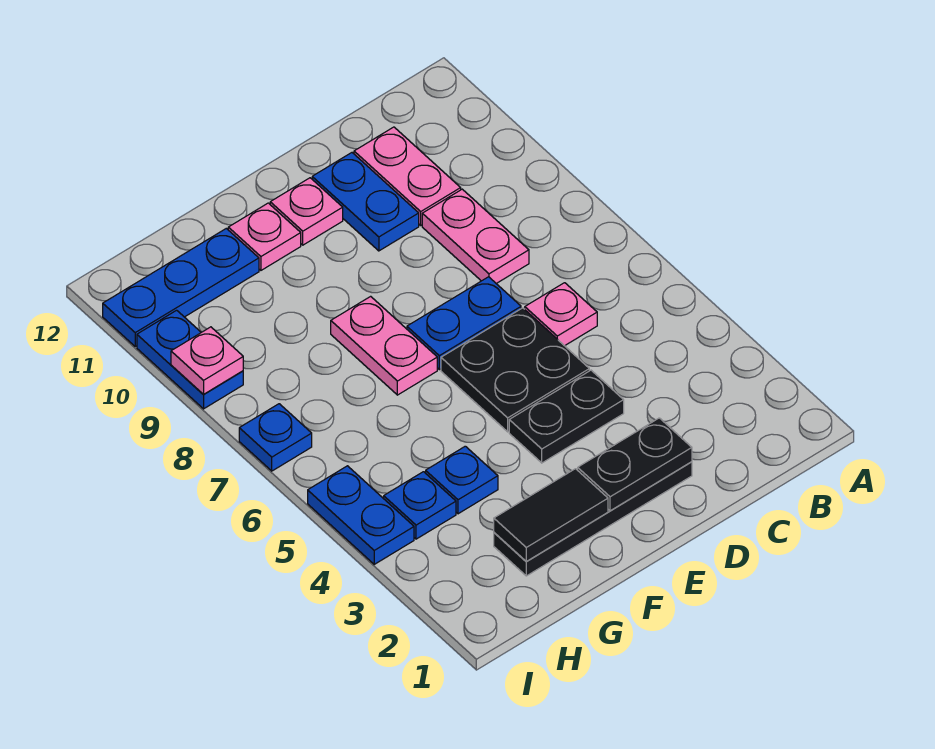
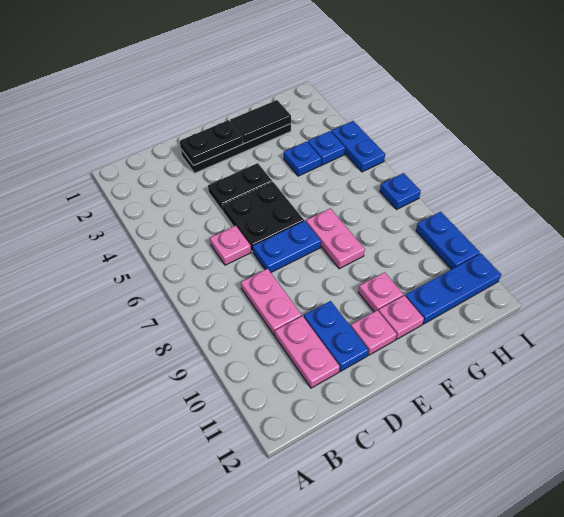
pink plate I9 level 2 -> pink plate F10 level 1

